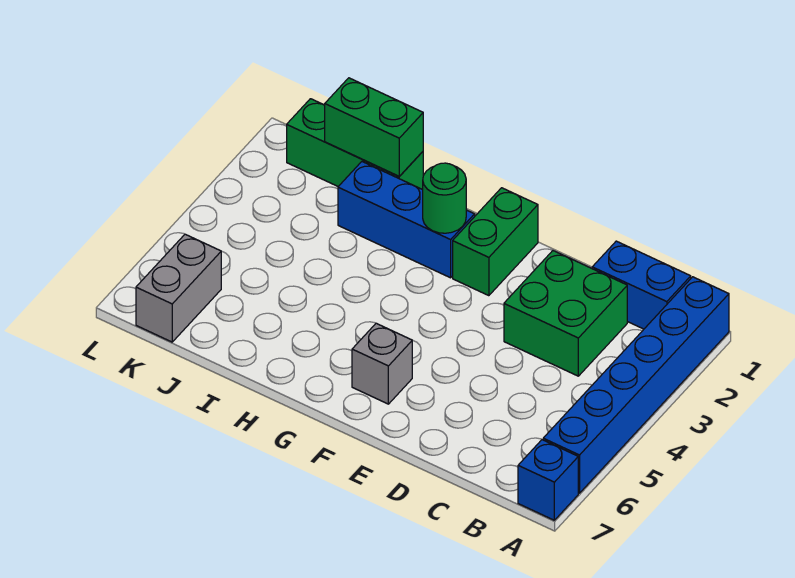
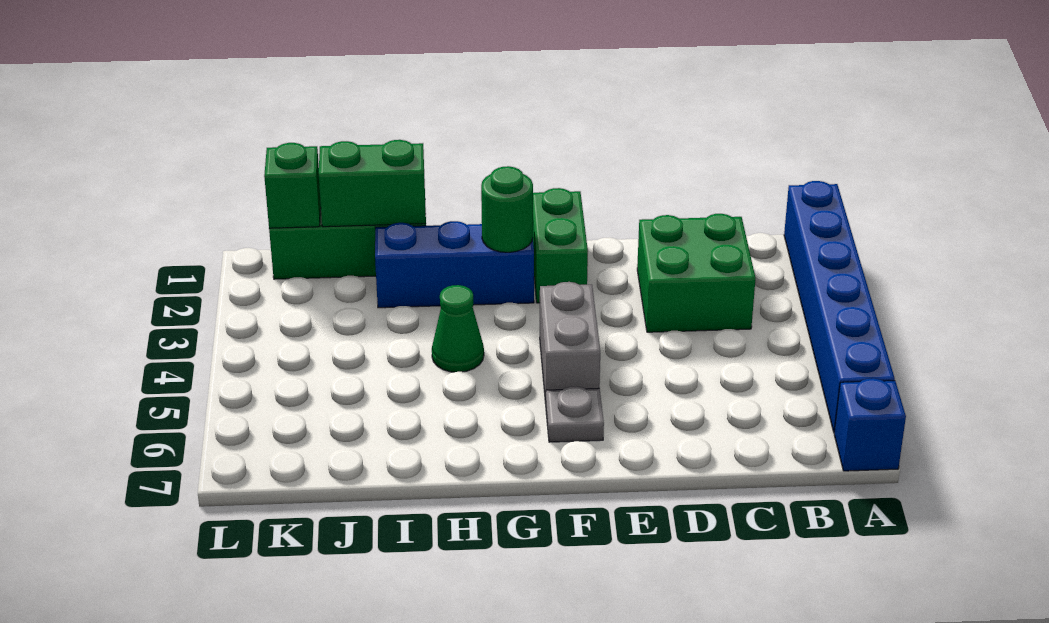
blue brick B1:C1 level 1 -> none
grey brick F6 level 1 -> grey plate F6 level 1
none -> green cone H4 level 1
none -> green brick K1 level 2
grey brick K6:K7 level 1 -> grey brick F4:F5 level 1

